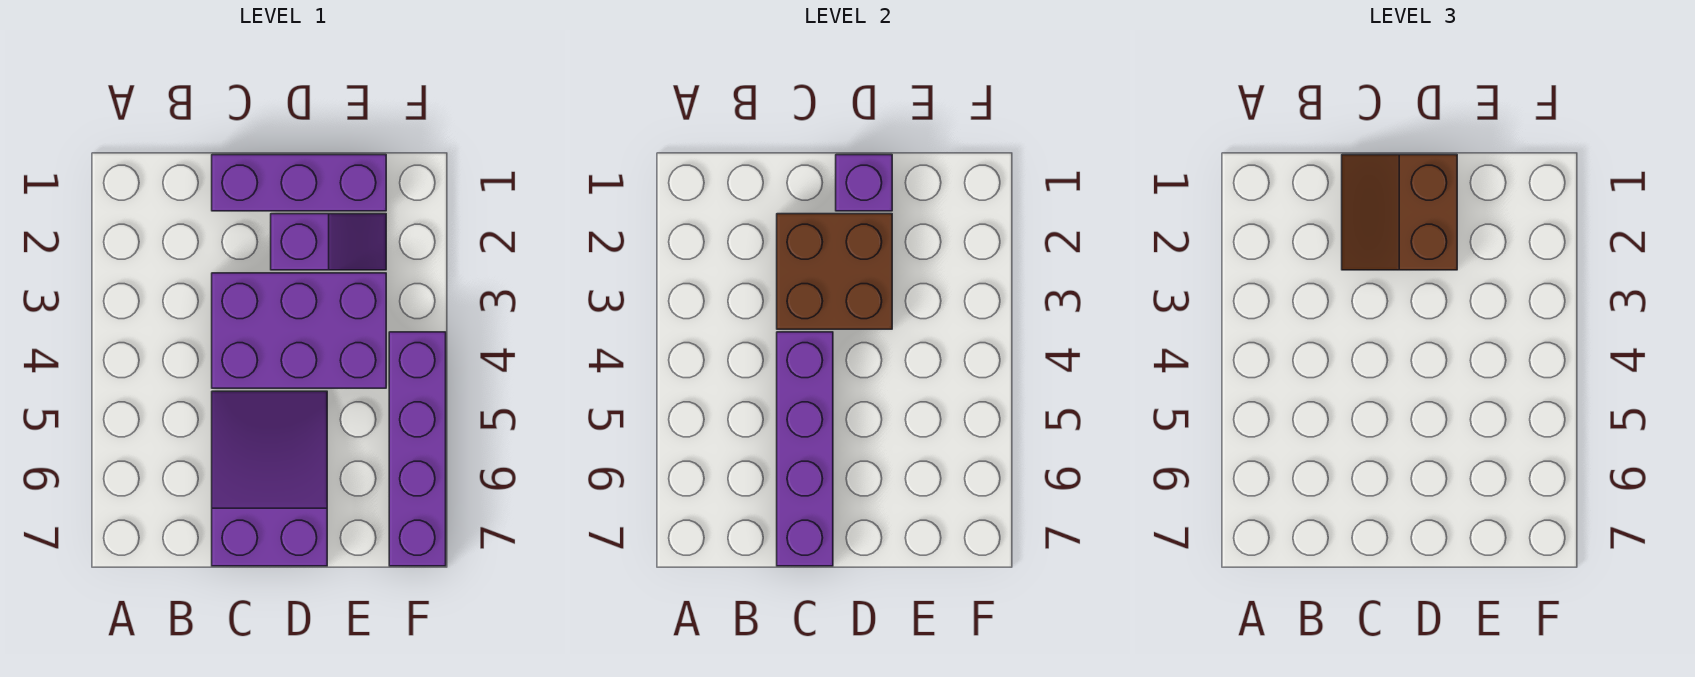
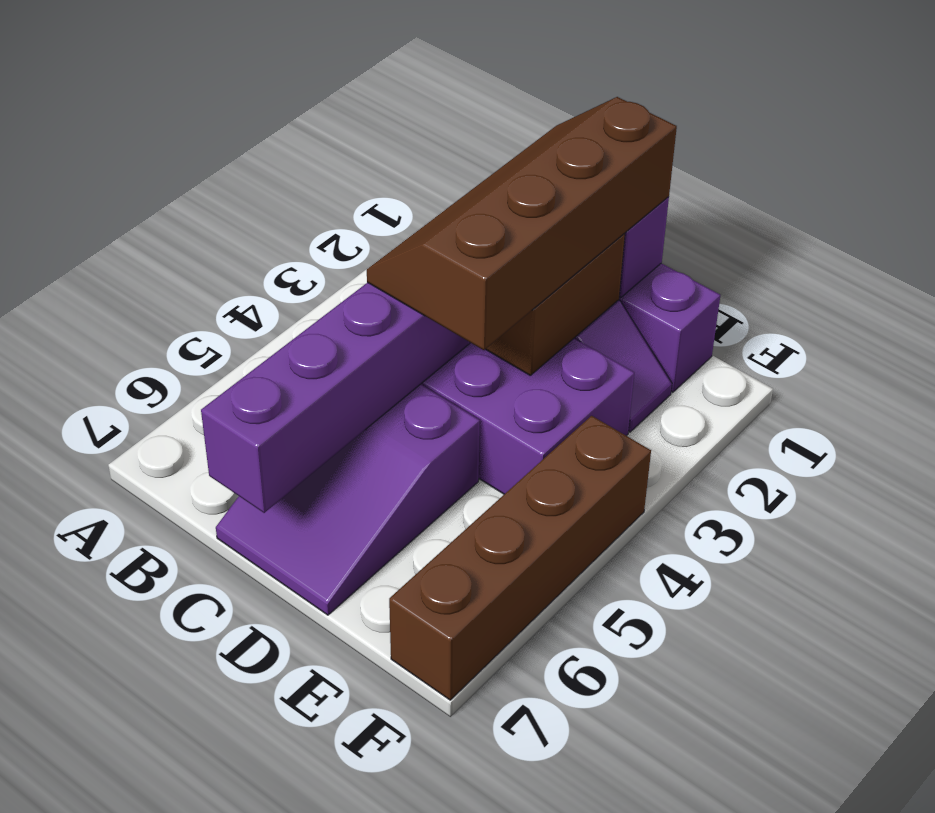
brown slope C1:D2 level 3 top D -> brown slope C1:D4 level 3 top D
purple slope C5:D7 level 1 top 7 -> purple slope C5:D7 level 1 top 5
purple brick F4:F7 level 1 -> brown brick F4:F7 level 1

